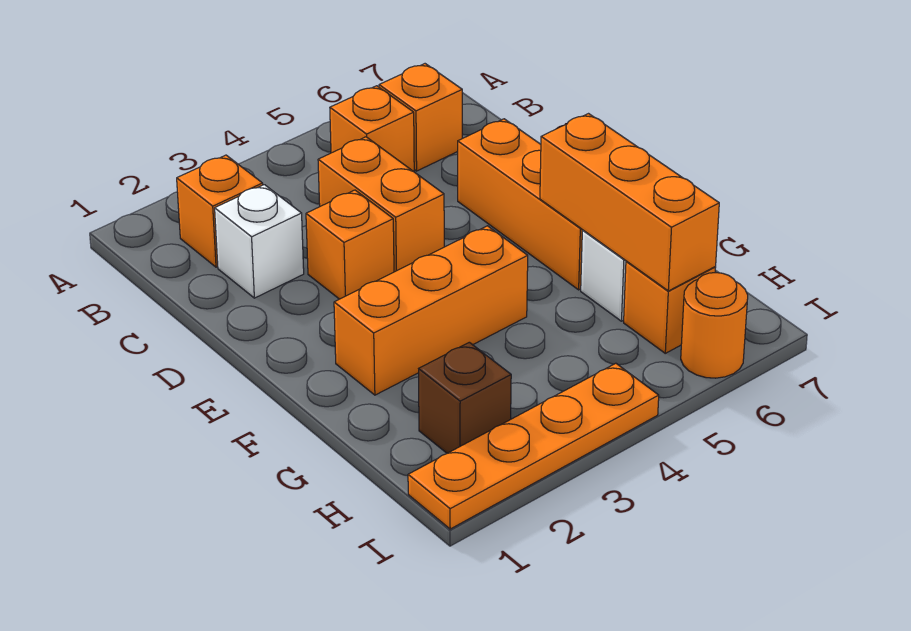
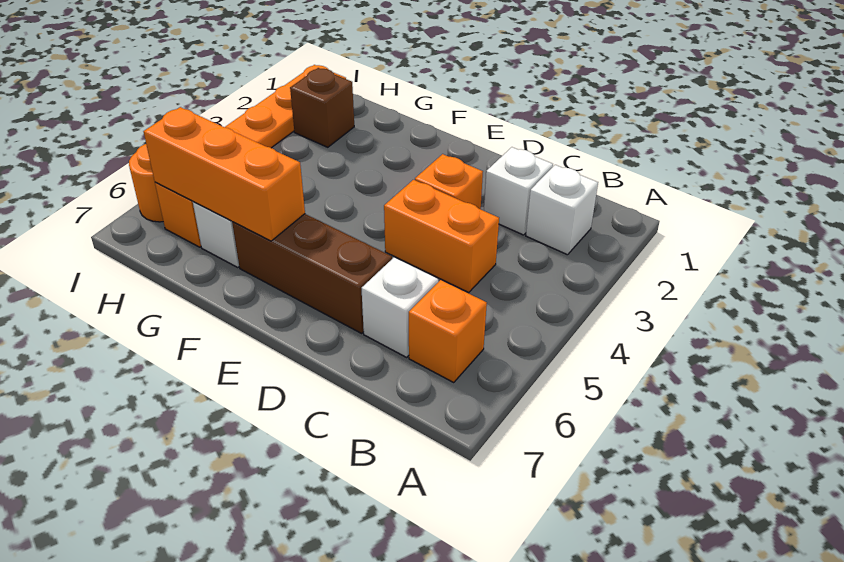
orange brick B2 level 1 -> white brick B2 level 1
orange brick B5 level 1 -> none
none -> white brick C6 level 1
orange brick D6:F6 level 1 -> brown brick D6:F6 level 1
orange brick F2:F4 level 1 -> none

